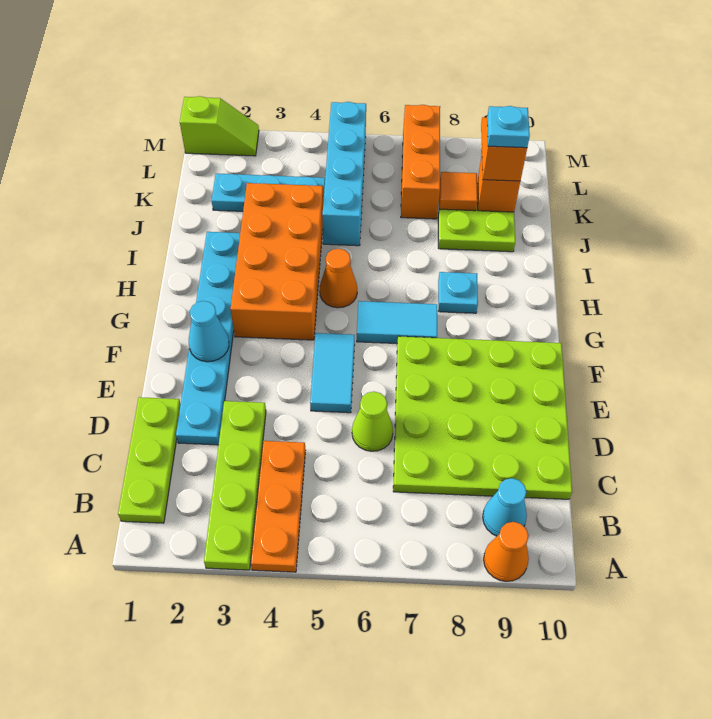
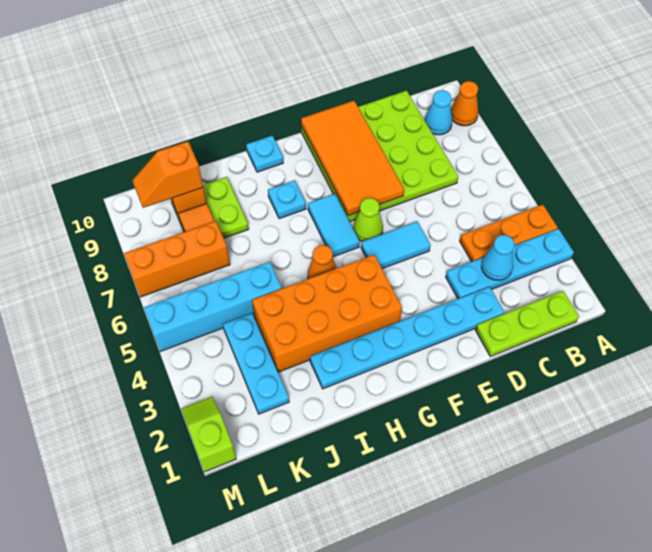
lime plate A3:D3 level 1 -> cyan plate A3:D3 level 1
lime cone D6 level 1 -> lime cone F6 level 1
none -> orange tile E7:F10 level 2
cyan cone F2 level 2 -> cyan cone C3 level 2
cyan plate K9 level 4 -> cyan plate H10 level 1

